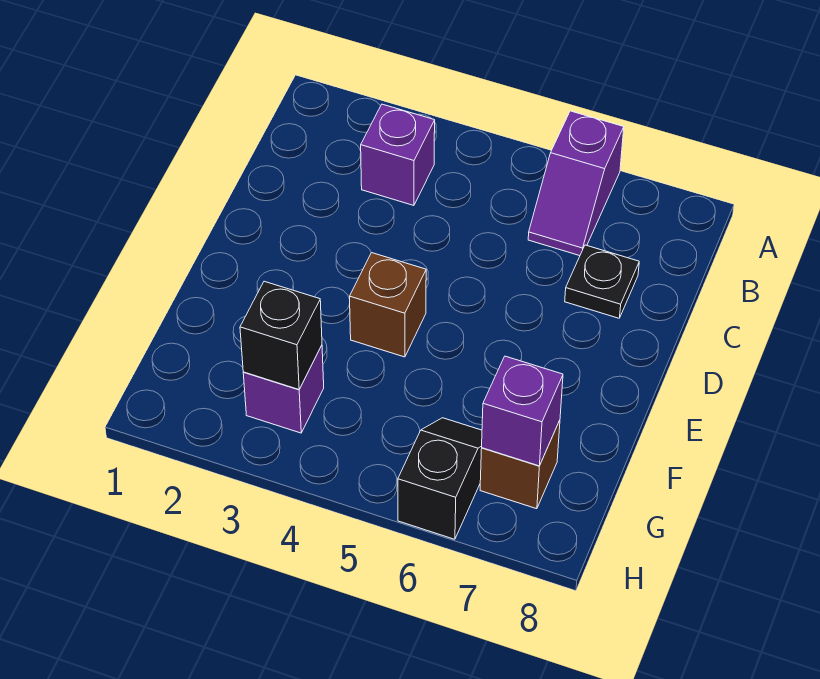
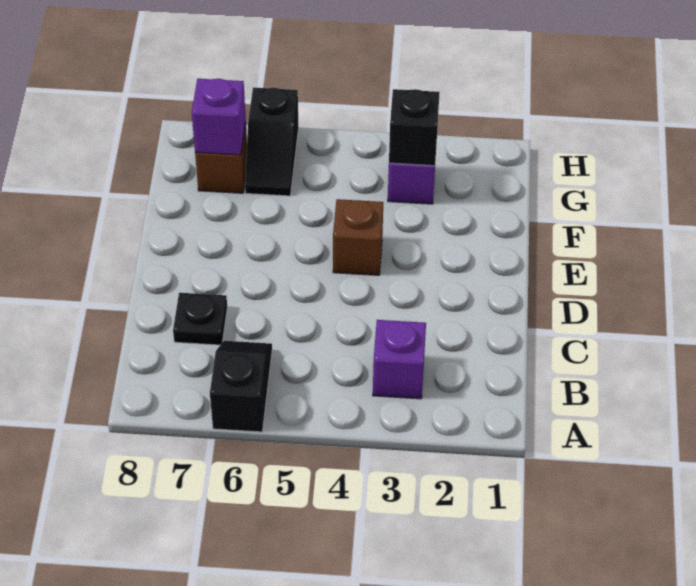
purple slope A6:B6 level 1 top A -> black slope A6:B6 level 1 top A

